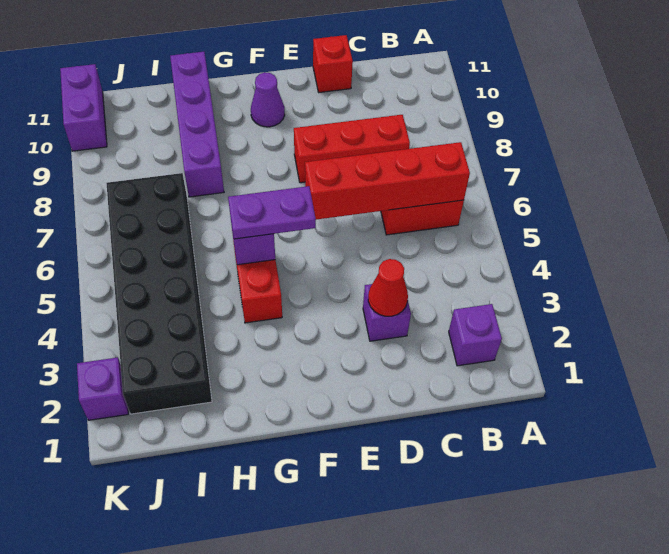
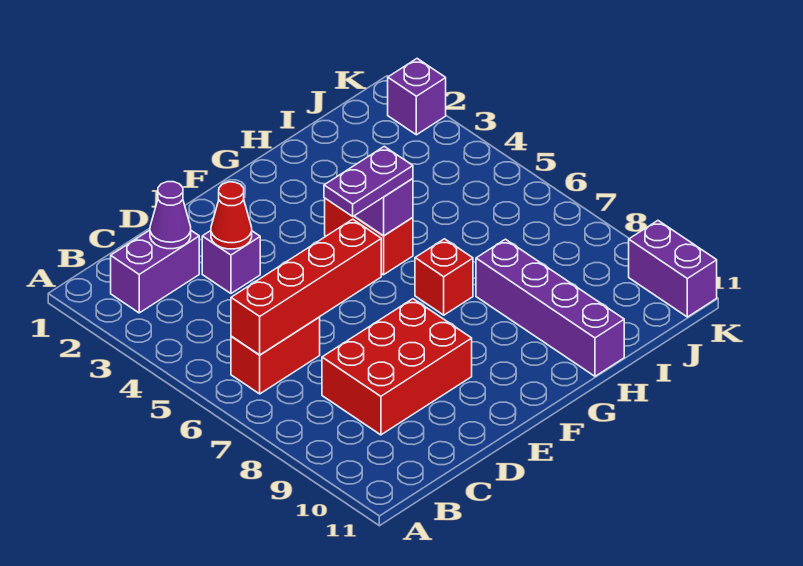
purple brick B2 level 1 -> purple brick B2:C2 level 1
red brick C8:E8 level 1 -> red brick C8:E9 level 1
red brick D11 level 1 -> red brick G7 level 1
purple cone F10 level 1 -> purple cone C2 level 2
black brick I2:J7 level 1 -> none

